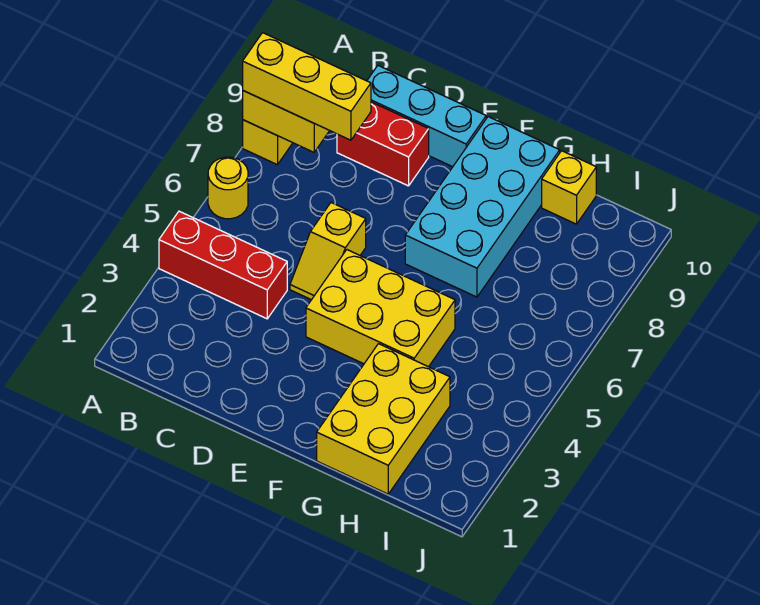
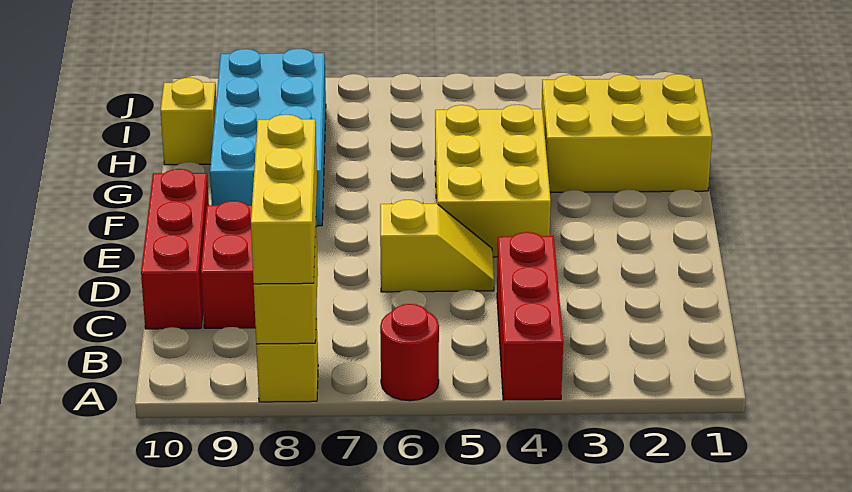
yellow round brick A6 level 1 -> red round brick A6 level 1
cyan brick C10:E10 level 1 -> red brick C10:E10 level 1
cyan brick F7:G10 level 1 -> cyan brick F8:I9 level 1

